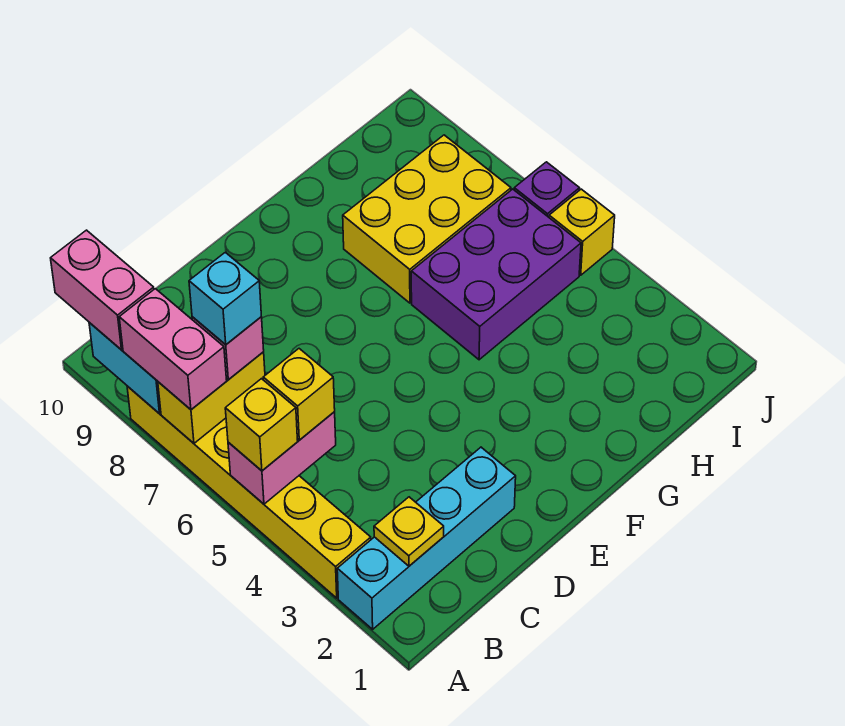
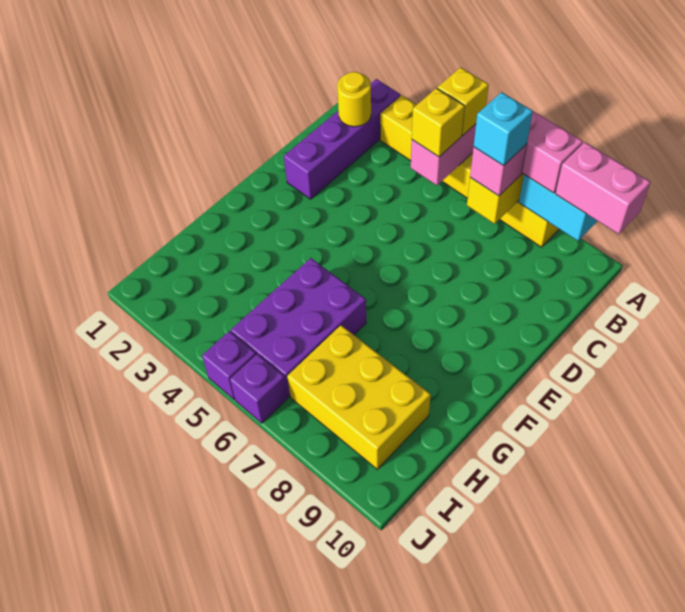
cyan brick A2:D2 level 1 -> purple brick A2:D2 level 1
yellow plate B2 level 2 -> yellow round brick B2 level 2
yellow brick G7:I8 level 1 -> yellow brick H7:I9 level 1
yellow brick J5 level 1 -> purple brick J5 level 1

